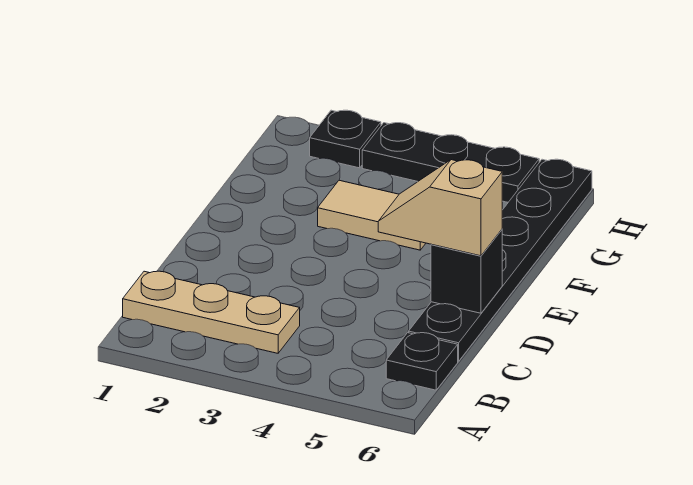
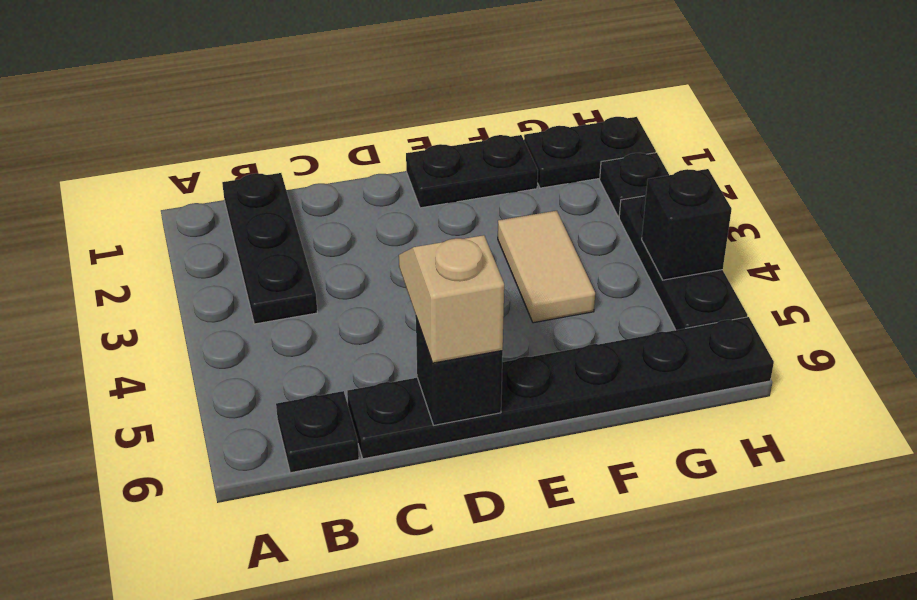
tan plate B1:B3 level 1 -> black plate B1:B3 level 1
none -> black plate E1:F1 level 1
none -> black plate G1:H1 level 1
none -> black brick H4 level 2

